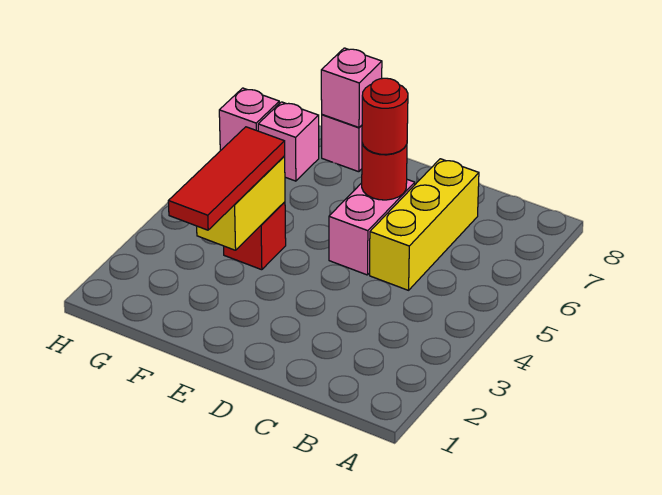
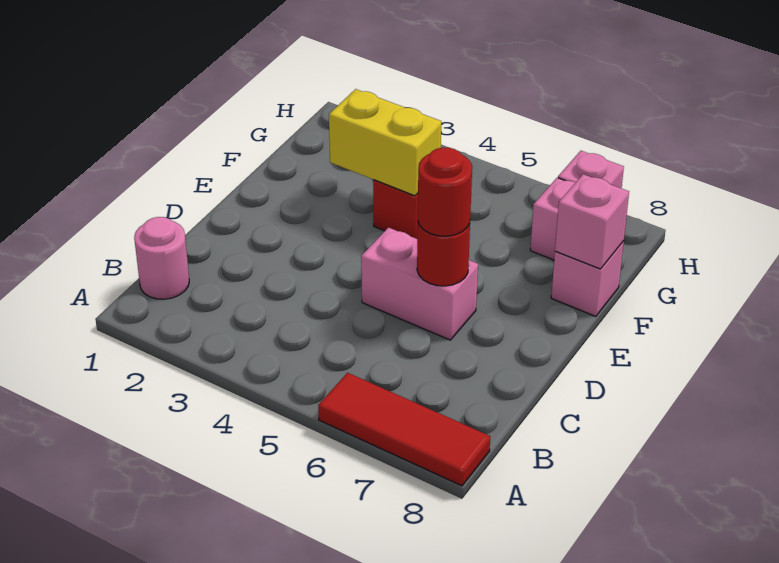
none -> pink round brick B1 level 1
yellow brick C5:C7 level 1 -> none
red tile F2:F4 level 3 -> red tile A6:A8 level 1

